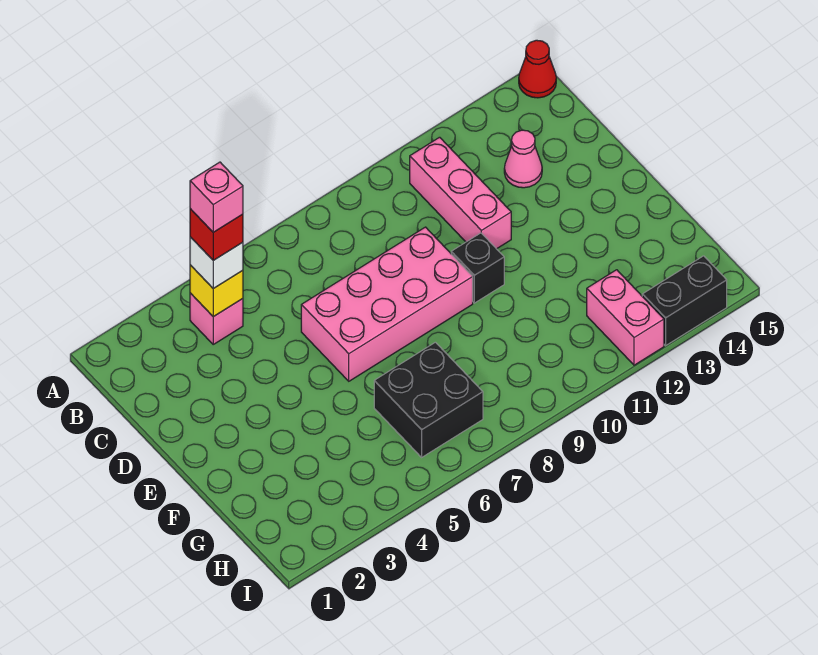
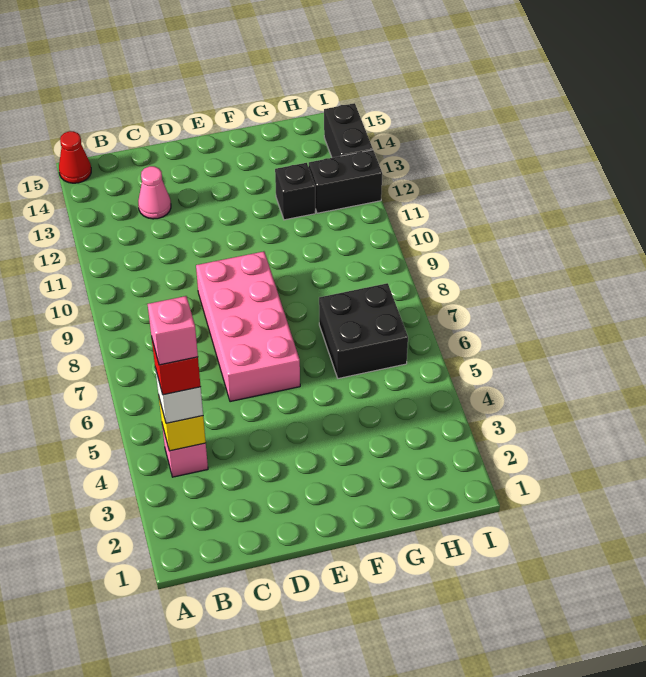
pink brick B11:D11 level 1 -> none
black brick E10 level 1 -> black brick G12 level 1
pink brick H12:I12 level 1 -> black brick H12:I12 level 1

